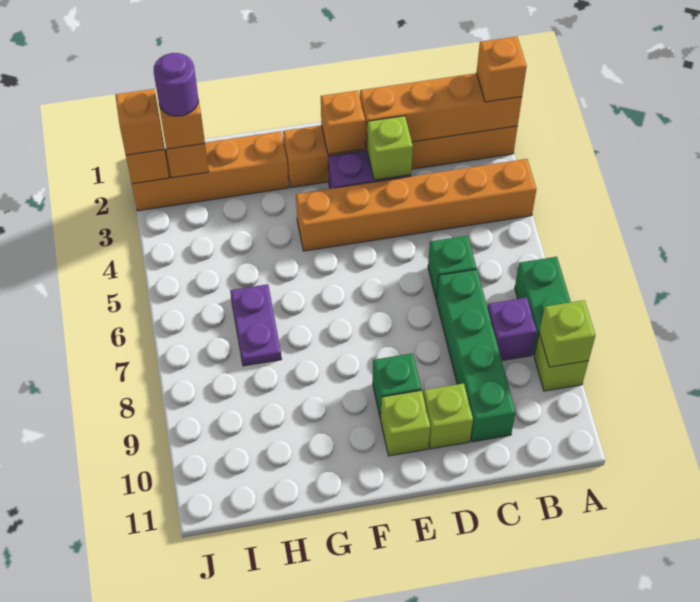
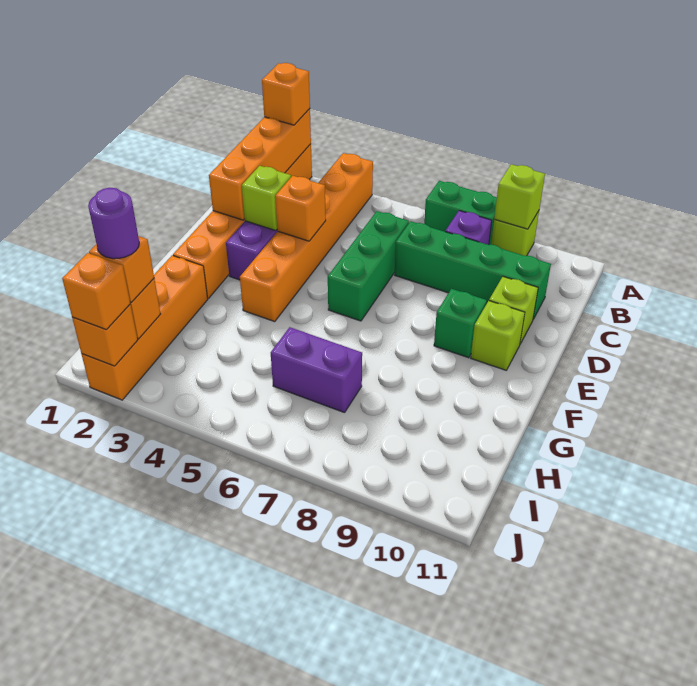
green brick C6 level 1 -> green brick C6:E6 level 1
orange brick E2 level 2 -> orange brick D4 level 2
purple plate H6:H7 level 1 -> purple brick H6:H7 level 1

